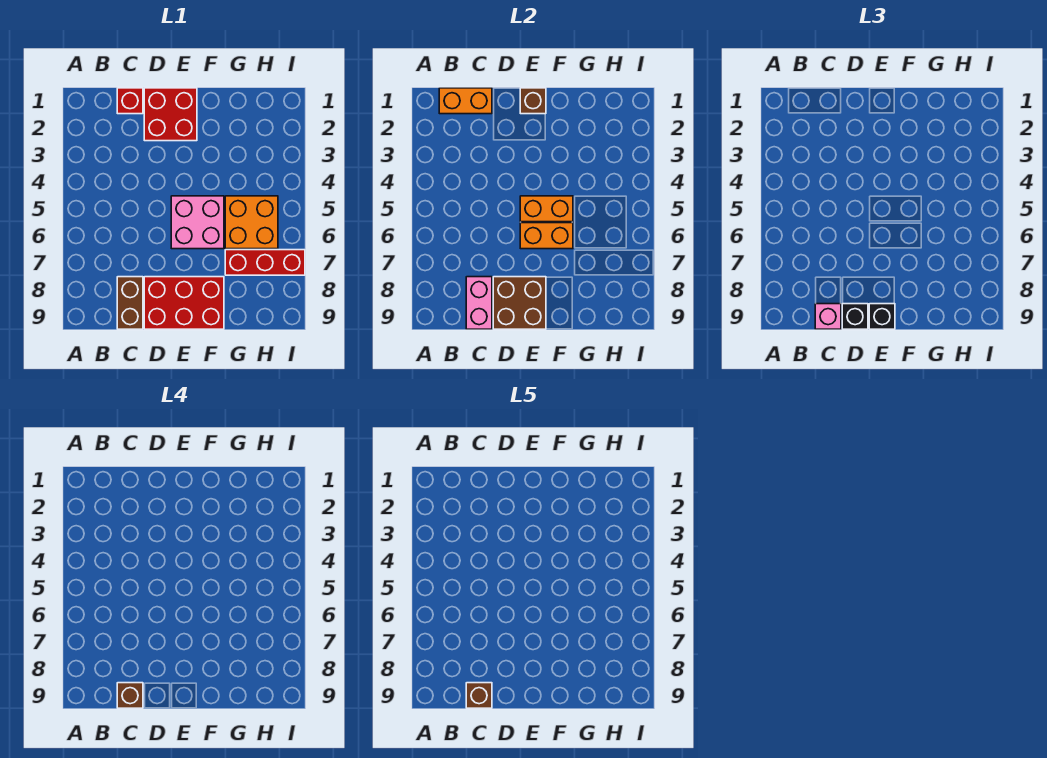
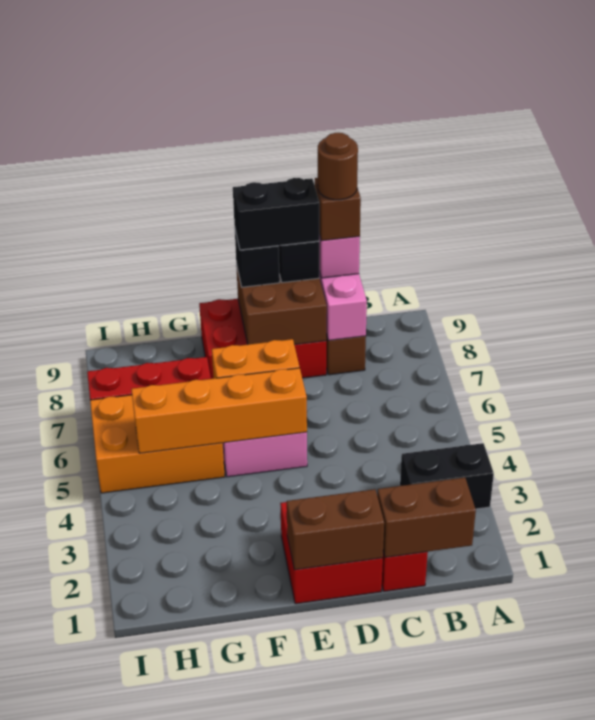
none -> black brick A3:B3 level 1
orange brick B1:C1 level 2 -> brown brick B1:C1 level 2
brown brick C9 level 5 -> brown round brick C9 level 5
none -> black brick D9:E9 level 4
brown brick E1 level 2 -> brown brick D1:E1 level 2
orange brick E5:F5 level 2 -> orange brick E5:H5 level 2
orange brick G5:H6 level 1 -> orange brick G5:I6 level 1

